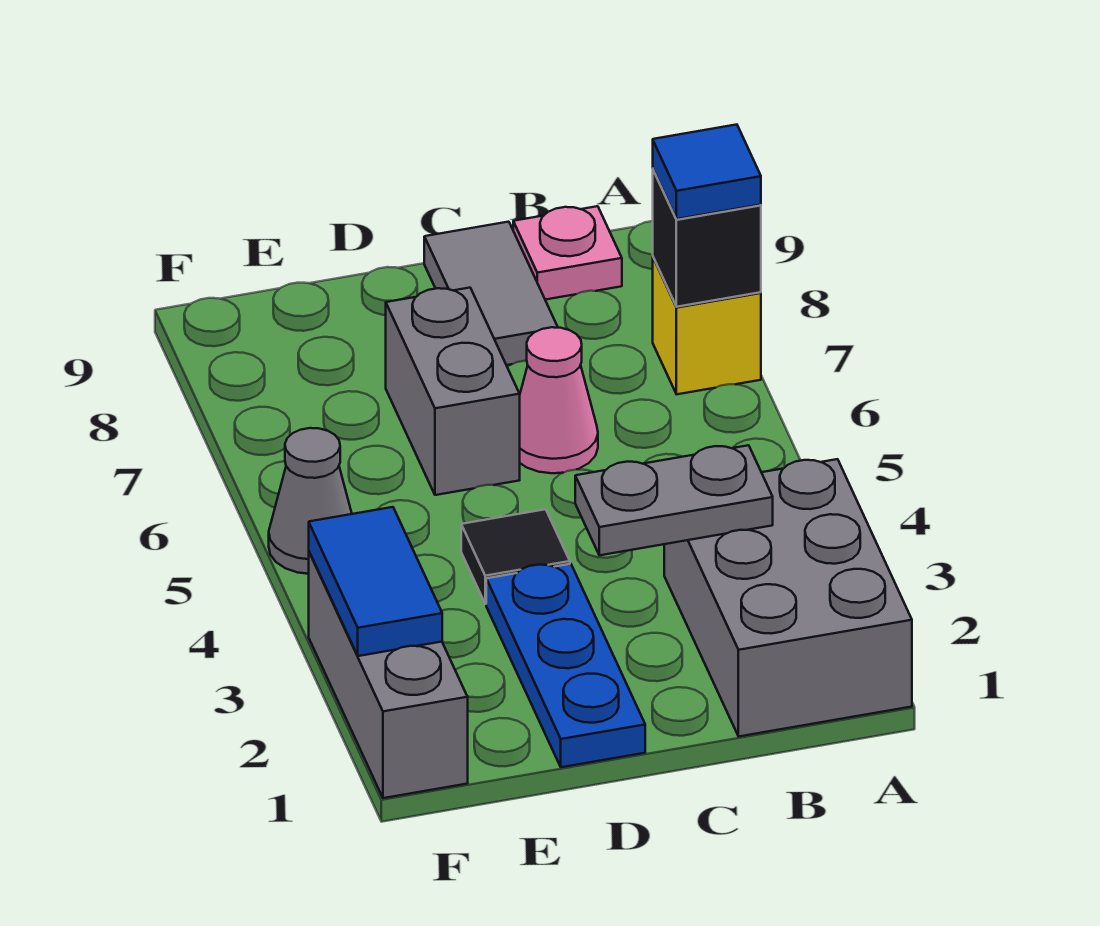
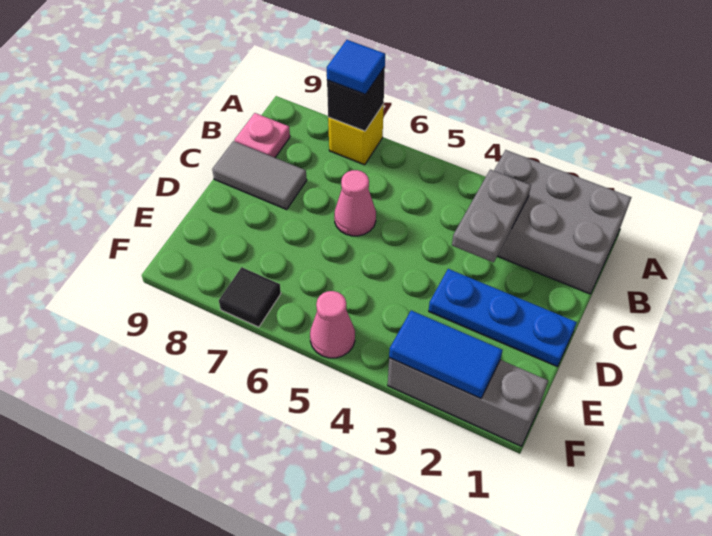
black tile D4 level 1 -> black tile F7 level 1
grey brick D6:D7 level 1 -> none
grey cone F5 level 1 -> pink cone F5 level 1

